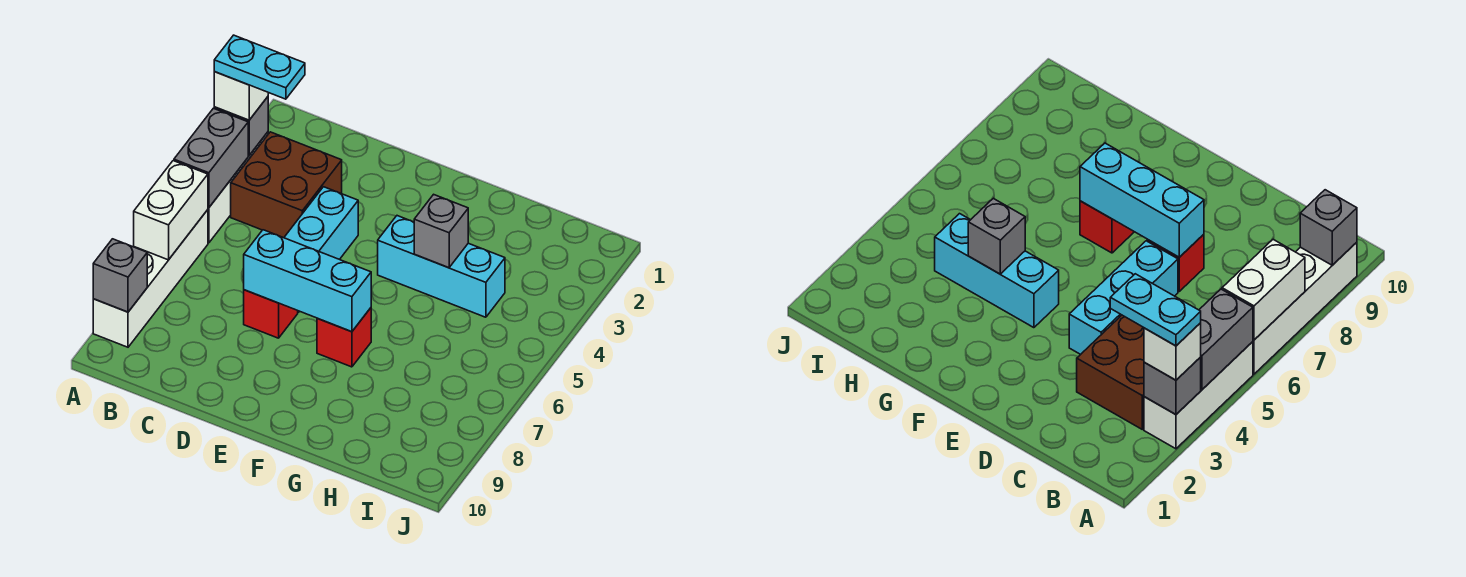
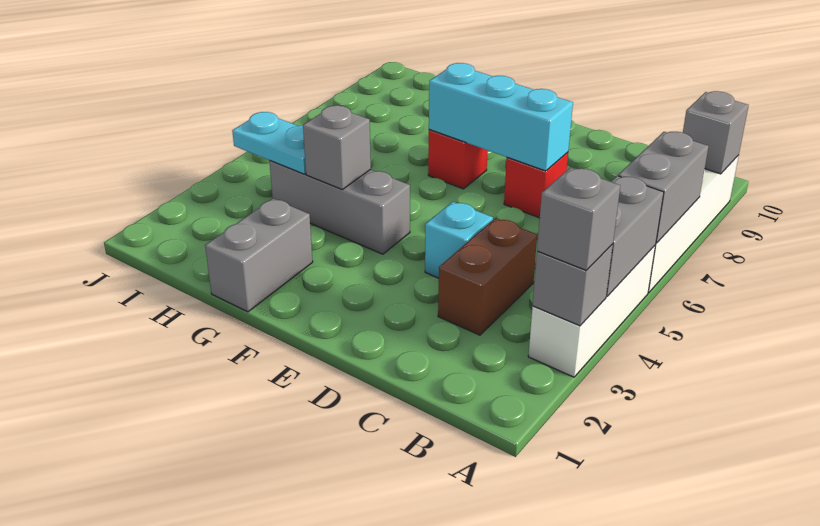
white brick A3 level 3 -> grey brick A3 level 3
cyan plate A3:B3 level 4 -> cyan plate H4:I4 level 2
white brick A6:A7 level 2 -> grey brick A6:A7 level 2
brown brick B3:C4 level 1 -> brown brick C3:C4 level 1
cyan brick D4:D6 level 1 -> cyan brick D4 level 1
cyan brick F4:H4 level 1 -> grey brick F4:H4 level 1
none -> grey brick G1:G2 level 1

